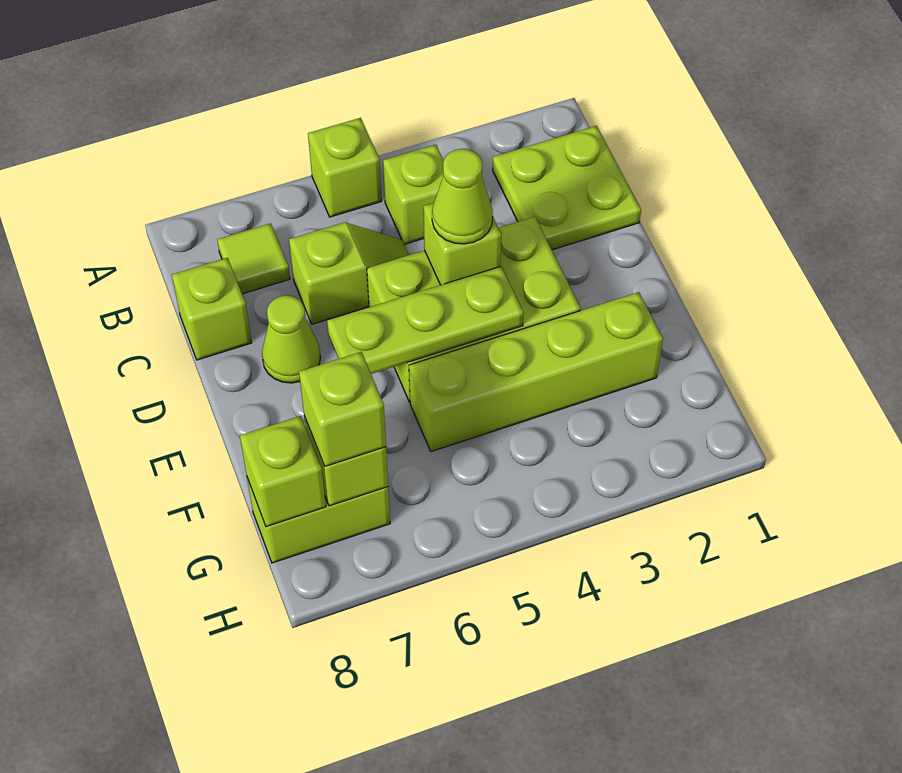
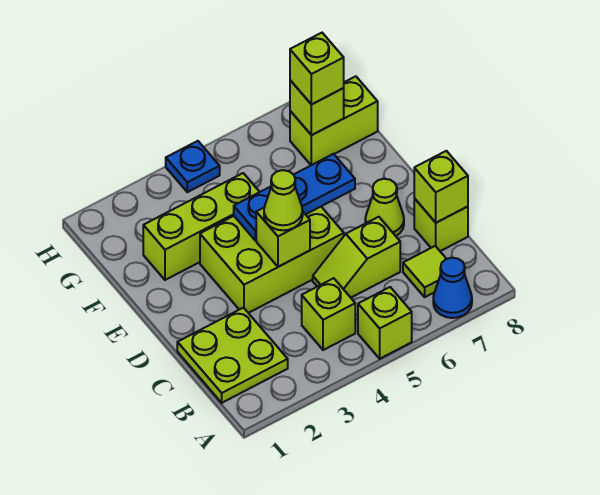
none -> blue cone A7 level 1
lime plate E4:E6 level 2 -> blue plate E4:E6 level 2
lime brick F2:F5 level 1 -> lime brick F2:F4 level 1
lime brick G8 level 2 -> lime brick C8 level 2
none -> blue plate H4 level 1

